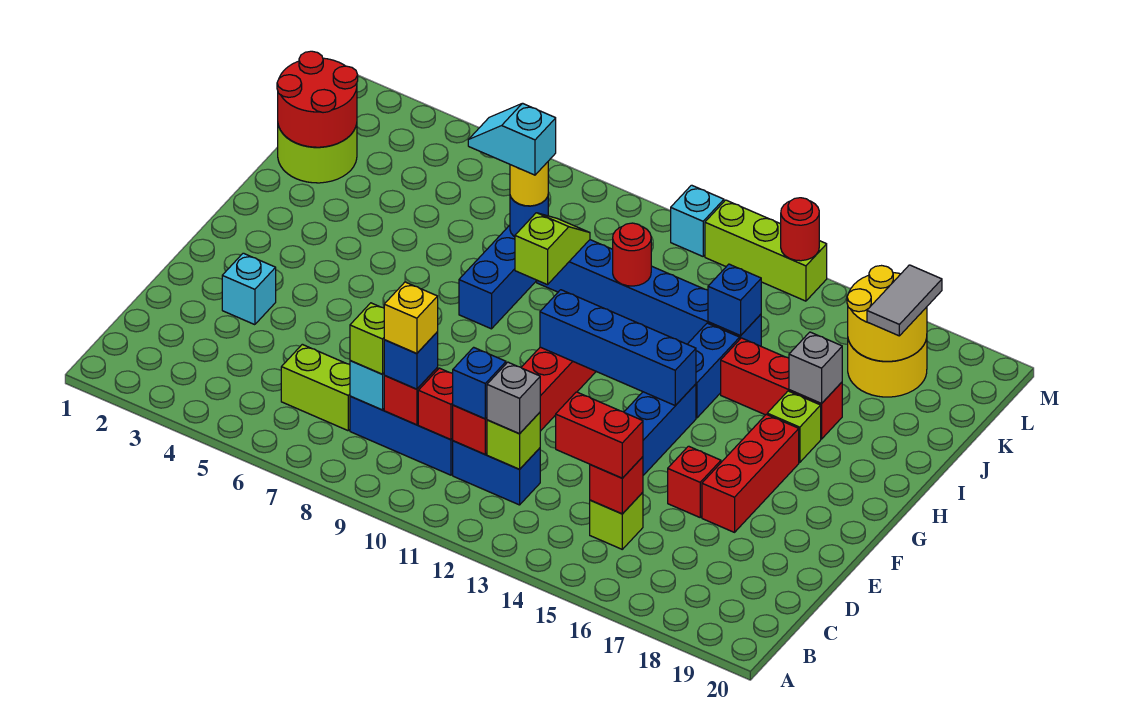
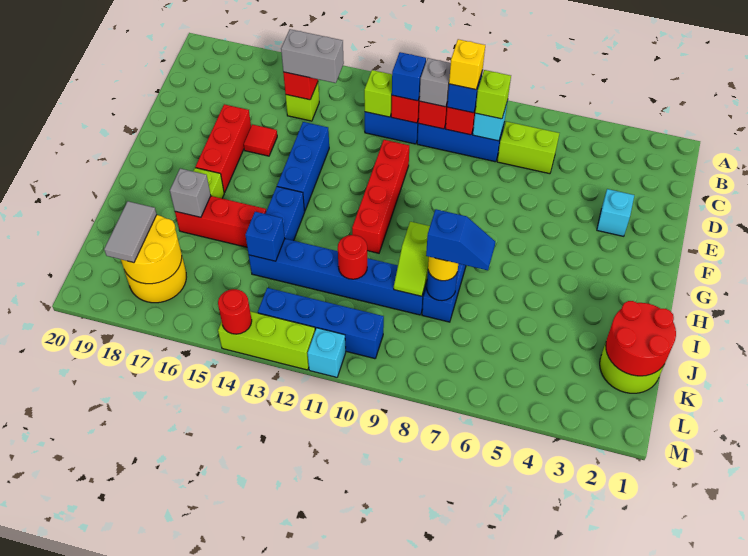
grey brick C12 level 3 -> grey brick C10 level 3
red brick C14:C15 level 3 -> grey brick C14:C15 level 3
red brick E16 level 1 -> red tile E16 level 1
blue brick G11:G14 level 2 -> blue brick L10:L13 level 1
cyan slope J7:J8 level 4 top 8 -> blue slope J7:J8 level 4 top 8

